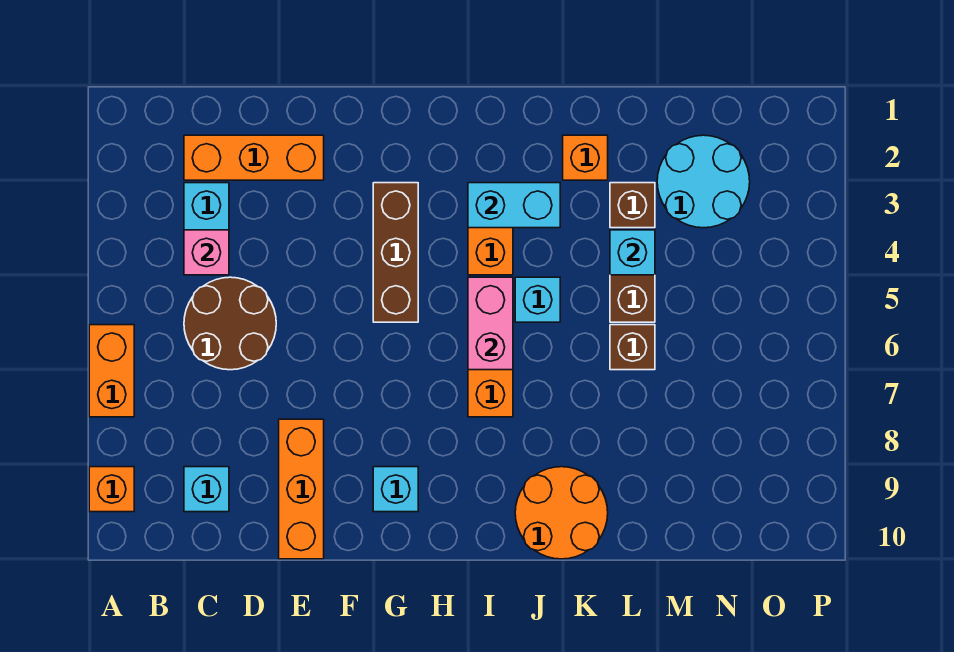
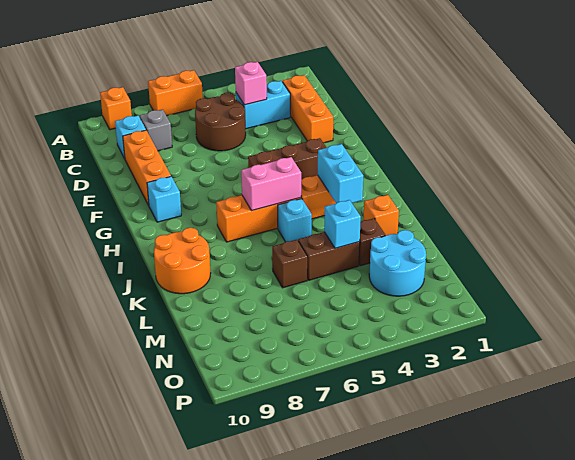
none -> grey brick C8 level 1
orange brick E8:E10 level 1 -> orange brick D9:F9 level 1

